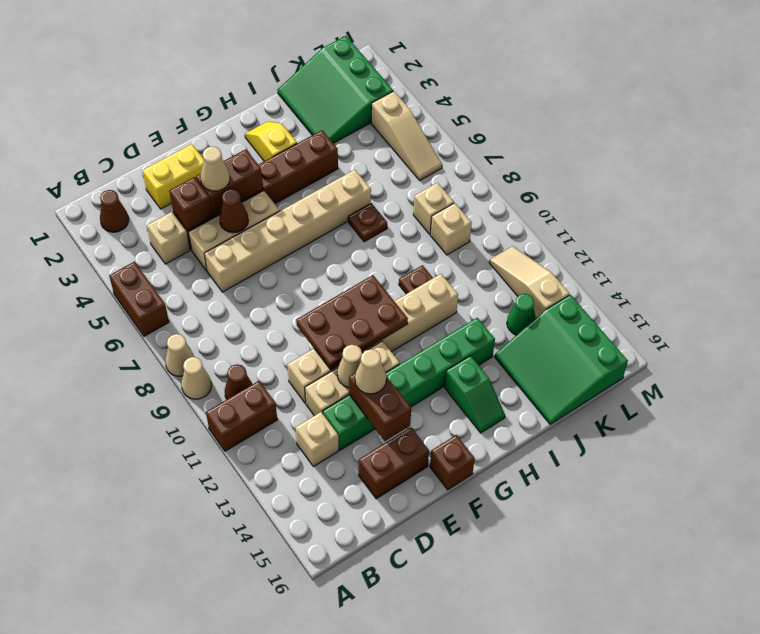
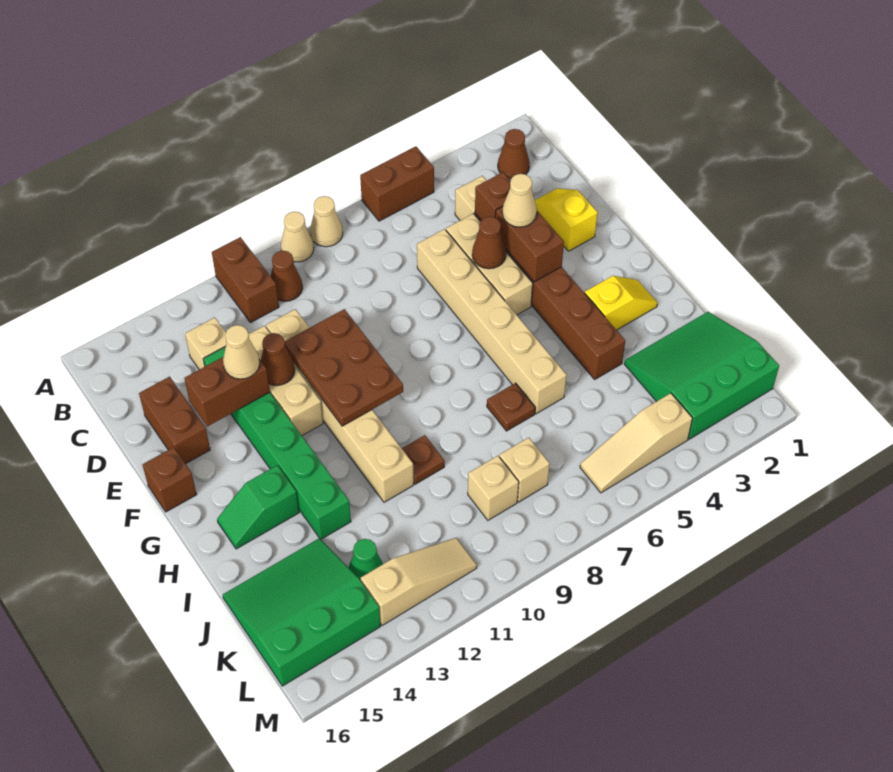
yellow brick D2:E2 level 1 -> yellow slope D2:E2 level 1 top E
tan cone E12 level 2 -> brown cone E12 level 2

